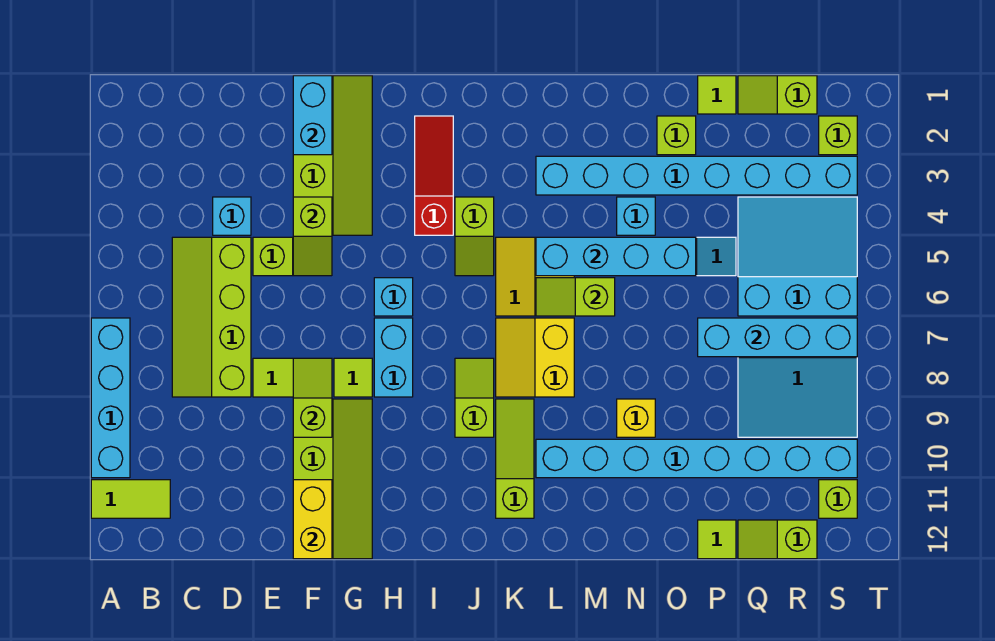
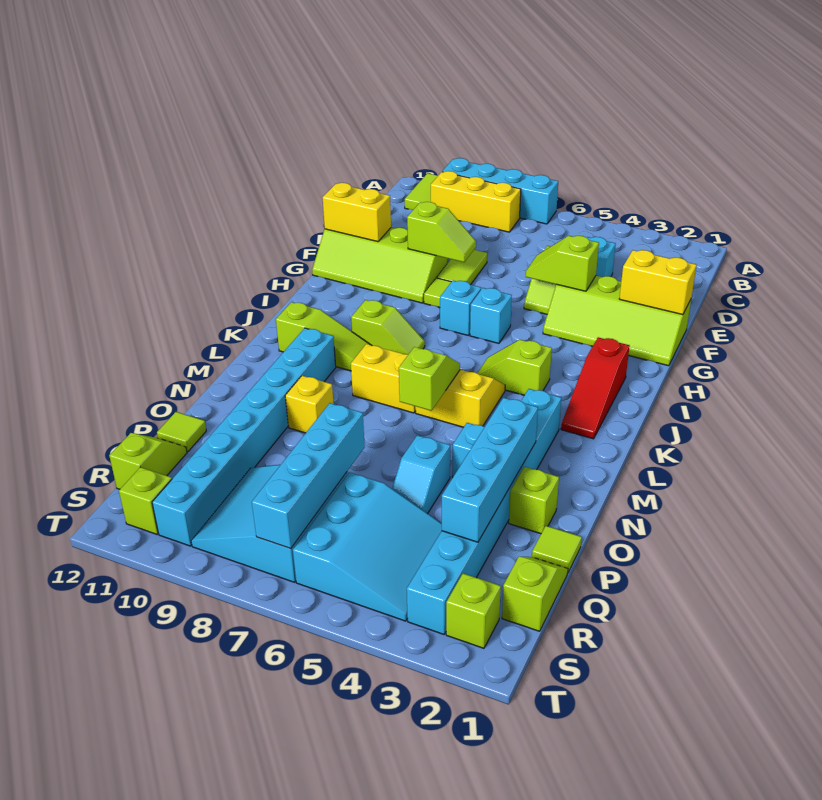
none -> yellow brick B8:B10 level 1
lime slope C5:D8 level 1 top D -> none
cyan brick F1:F2 level 2 -> yellow brick F1:F2 level 2
cyan brick H7:H8 level 1 -> cyan brick H7 level 1
red slope I2:I4 level 1 top 4 -> red slope I2:K2 level 1 top I
cyan brick L5:O5 level 2 -> cyan brick N3:Q3 level 2

